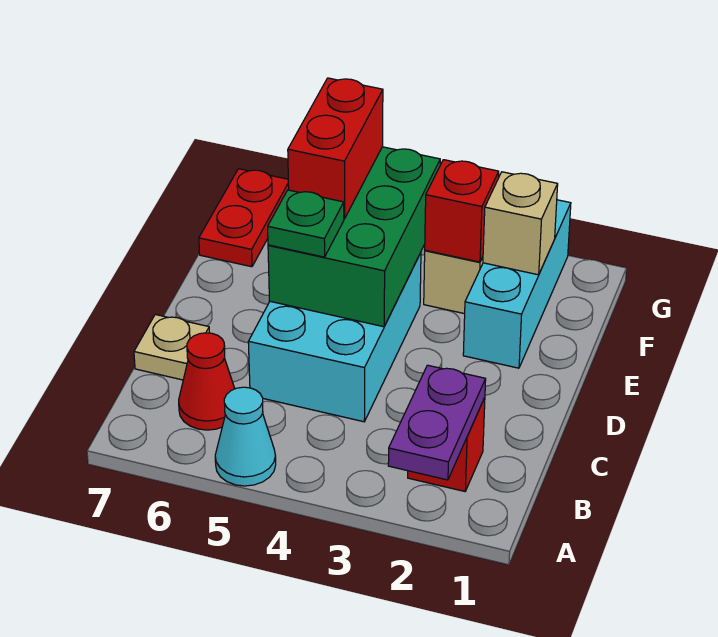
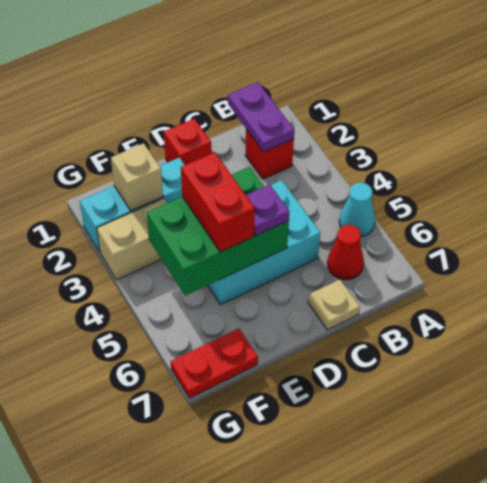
purple plate A2:B2 level 2 -> purple plate B1:B2 level 2
green plate D5 level 3 -> purple plate D5 level 3
red brick E5:F5 level 3 -> red brick E4:E5 level 3
red brick F3 level 2 -> red brick D1 level 1

